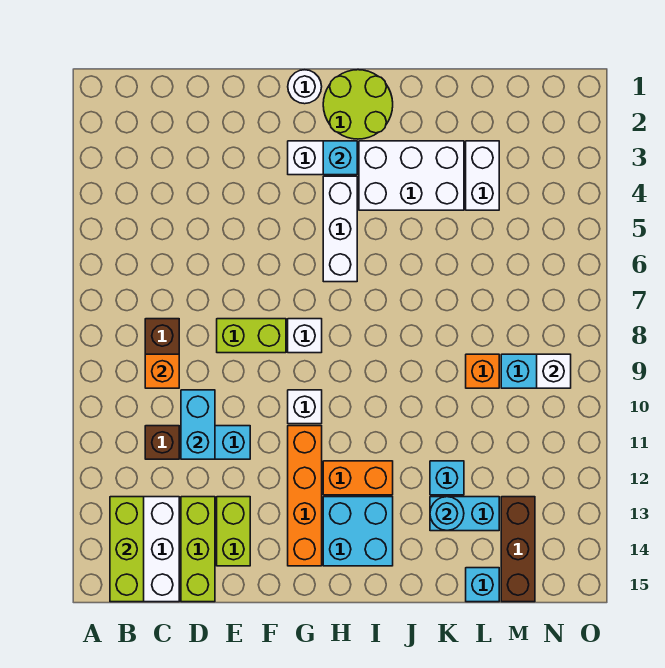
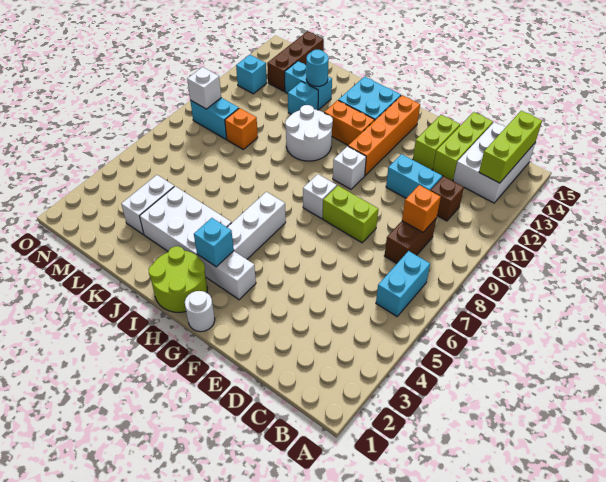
cyan brick D10:D11 level 2 -> cyan brick B6:B7 level 1
none -> white round brick I10:J11 level 1
cyan brick L15 level 1 -> cyan brick N12 level 1

